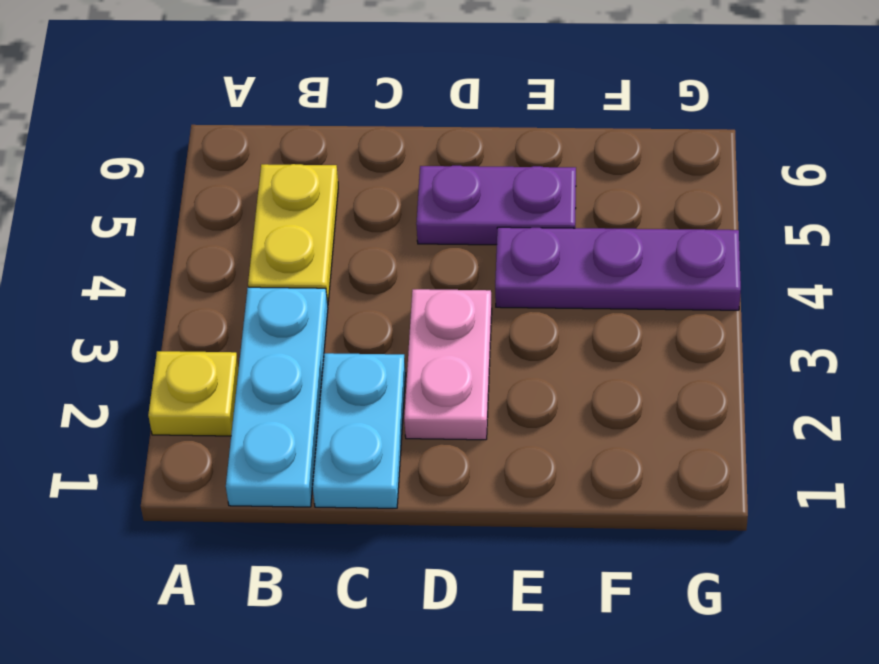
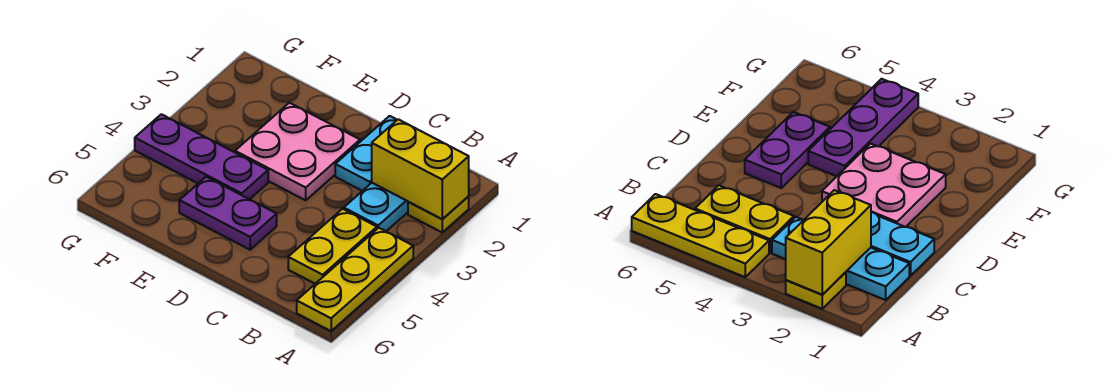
none -> yellow brick A2:B2 level 2
none -> yellow plate A4:A6 level 1
pink plate D2:D3 level 1 -> pink plate D2:E3 level 1

